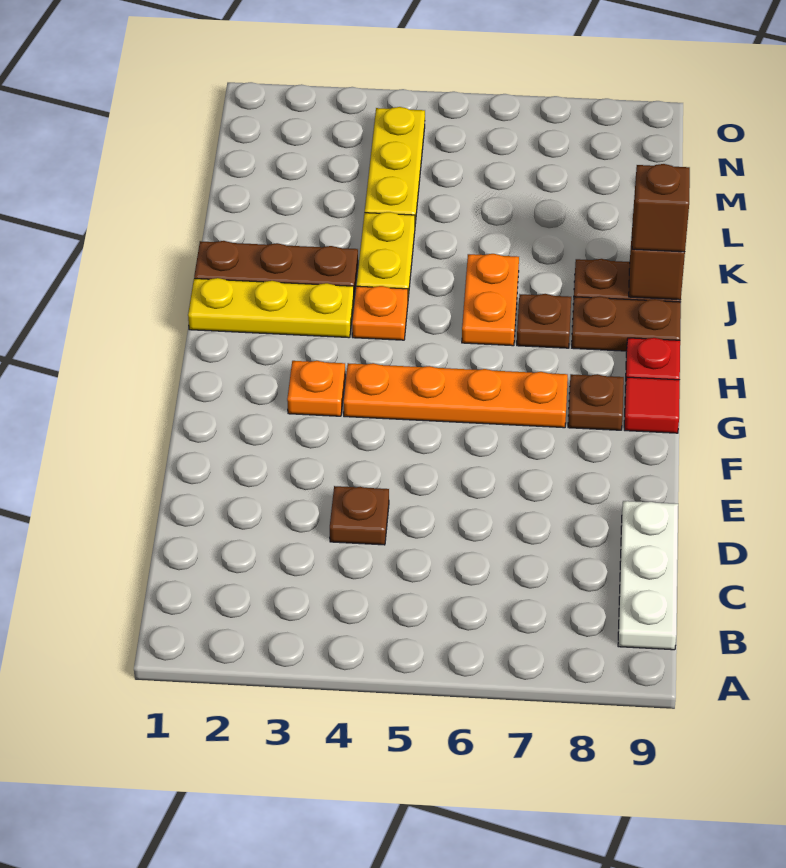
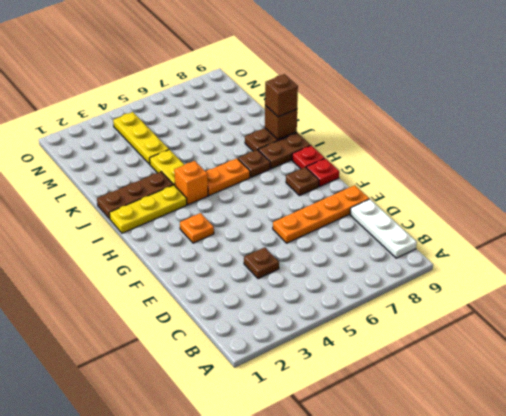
orange plate G4:G7 level 1 -> orange plate E6:E9 level 1
red tile G9 level 1 -> red plate G9 level 1
orange plate I4 level 1 -> orange brick I4 level 1
orange plate I6:J6 level 1 -> orange plate I5:I6 level 1

